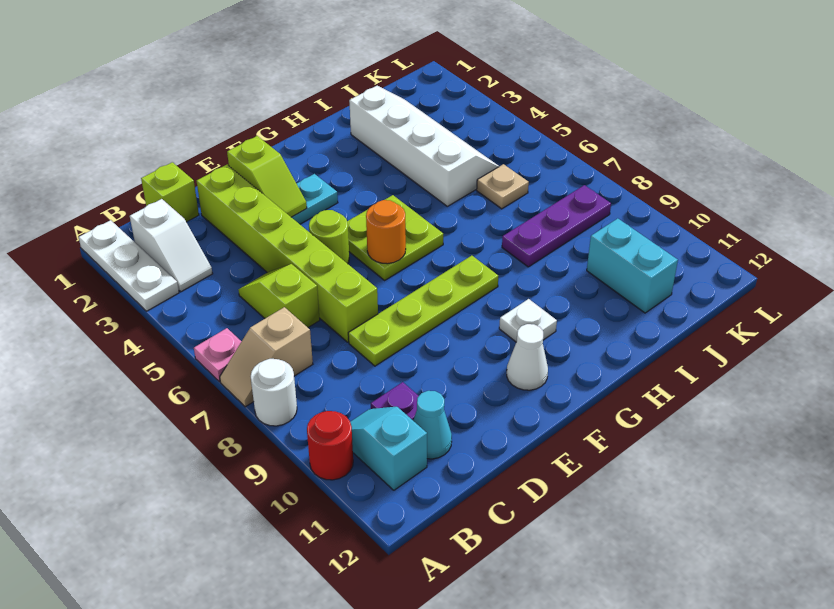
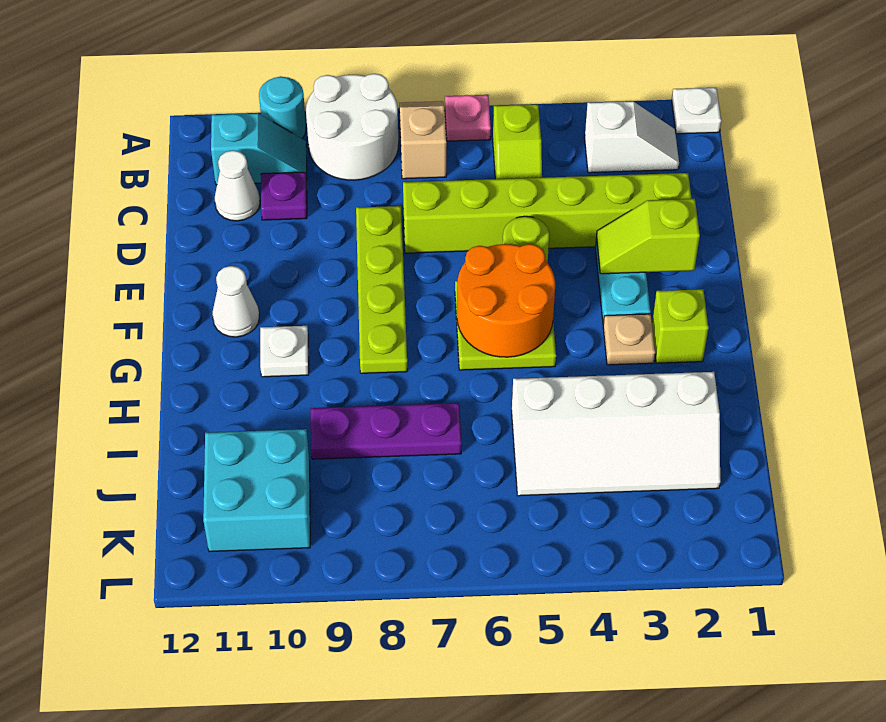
white plate A1:A3 level 1 -> white plate A1 level 1
white round brick A8 level 1 -> white round brick A8:B9 level 1
red round brick A10 level 1 -> cyan round brick A10 level 1
white slope B2:B3 level 1 top 2 -> white slope B2:B3 level 1 top 3
lime brick C1 level 1 -> lime brick G2 level 1
lime slope C5:C6 level 1 top 6 -> lime slope B5:C5 level 1 top B
cyan cone C11 level 1 -> white cone C11 level 1
orange round brick F6 level 2 -> orange round brick F5:G6 level 2
purple plate I8:K8 level 1 -> purple plate I7:I9 level 1
tan plate J6 level 1 -> tan plate G3 level 1
cyan brick J10:J11 level 1 -> cyan brick J10:K11 level 1

